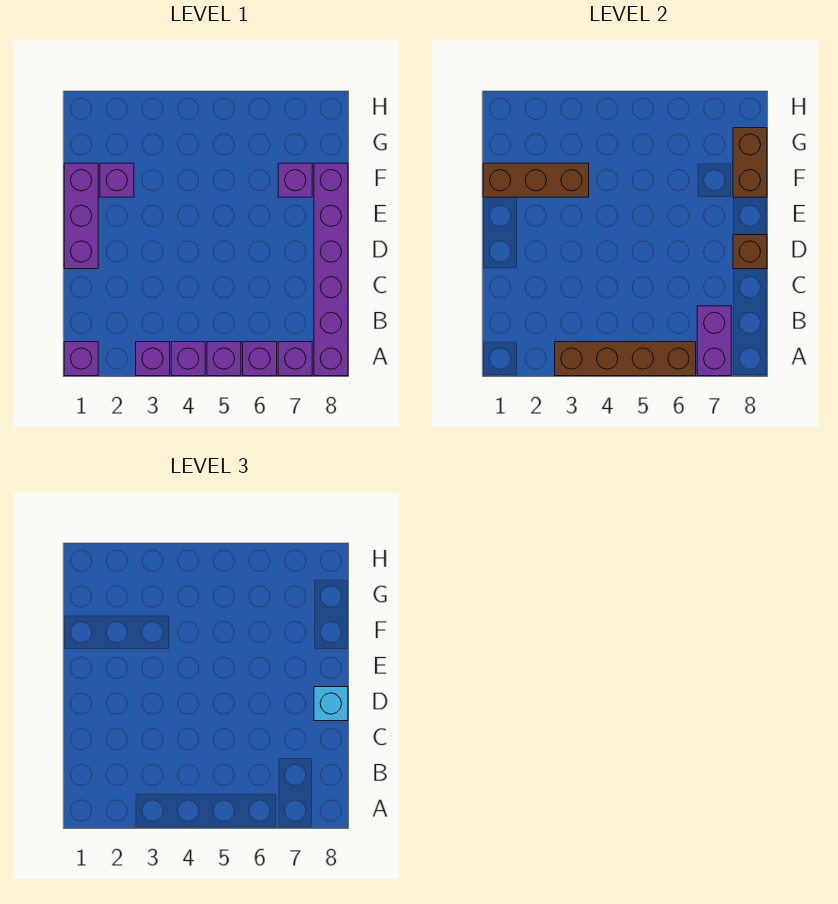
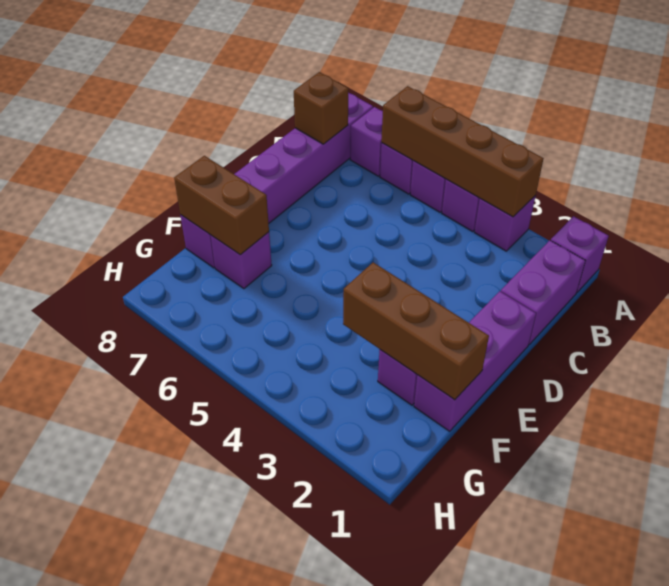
purple brick A7:B7 level 2 -> purple brick B1:C1 level 1
brown brick D8 level 2 -> brown brick B8 level 2
cyan brick D8 level 3 -> none
brown brick F8:G8 level 2 -> brown brick F7:F8 level 2

